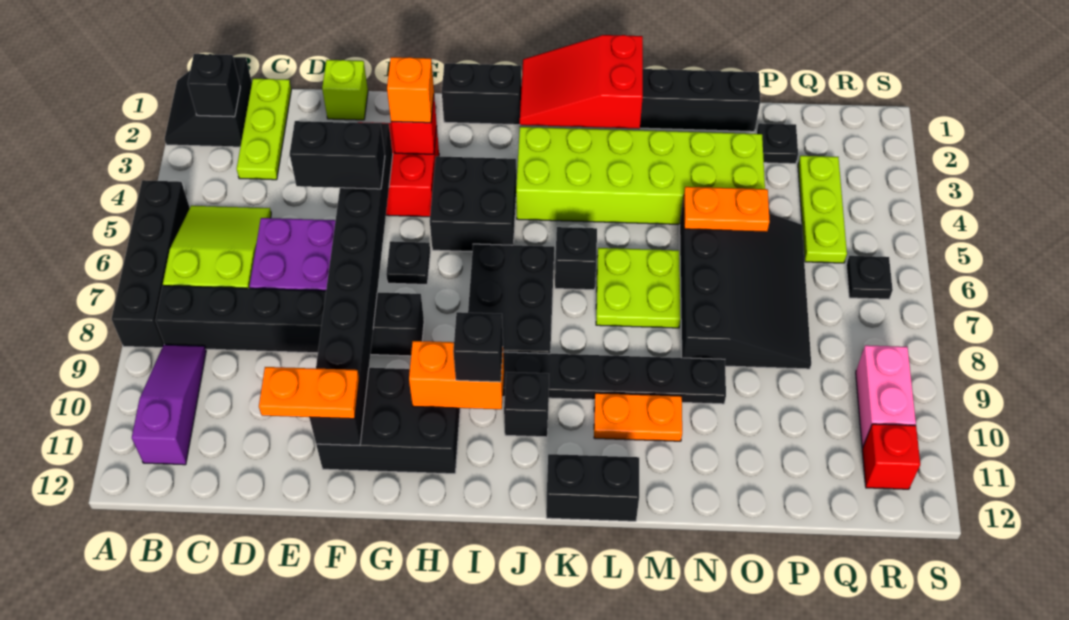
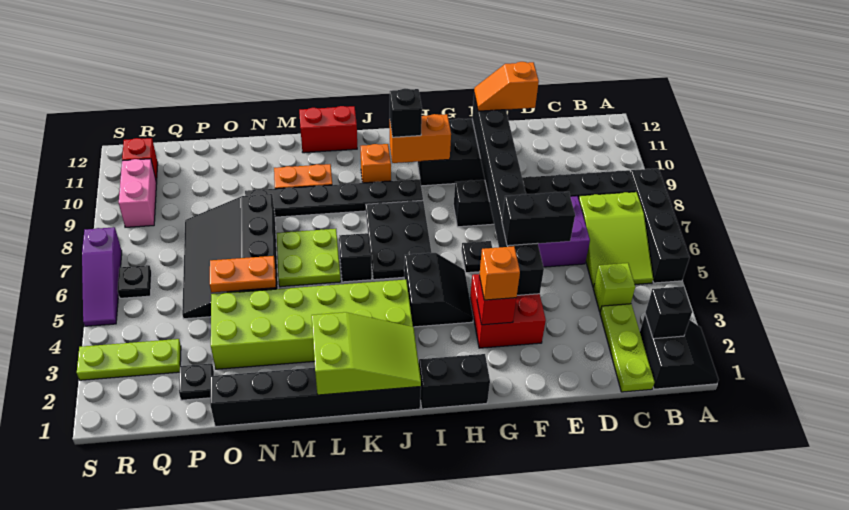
purple slope B9:B11 level 1 top 11 -> purple slope S5:S7 level 1 top 7
lime brick E1 level 1 -> lime brick C4 level 1
orange plate E11:F11 level 3 -> orange slope E11:F11 level 3 top E
black brick H4:I5 level 1 -> black slope H4:I5 level 1 top I
red slope J1:L2 level 2 top L -> lime slope J1:L2 level 2 top L
black brick J10 level 1 -> orange brick J10 level 1
black brick K12:L12 level 1 -> red brick K12:L12 level 1
lime plate Q3:Q5 level 1 -> lime plate Q3:S3 level 1

